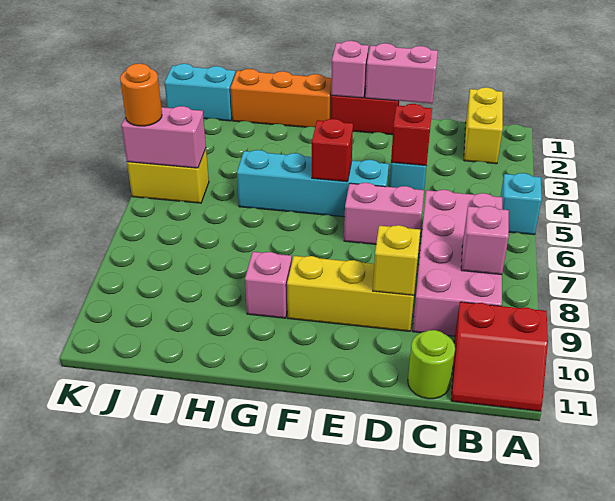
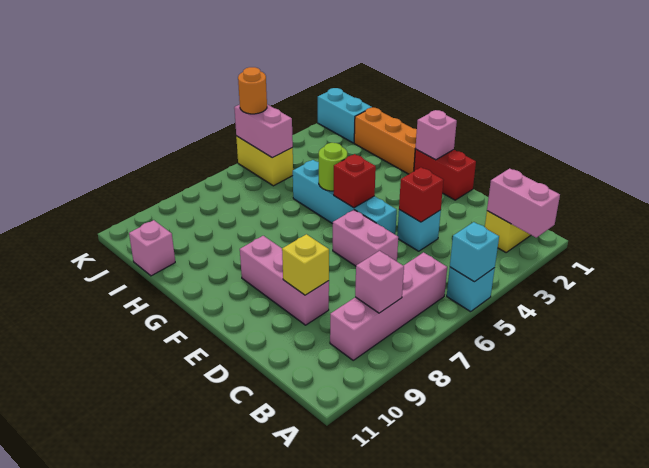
none -> cyan brick A5 level 2
red slope A10:B11 level 1 top 10 -> none
pink brick B6:C9 level 1 -> pink brick B6:B9 level 1
lime round brick C11 level 1 -> lime round brick G5 level 2
pink brick D1:E1 level 2 -> pink brick A2:B2 level 2
yellow brick D9:F9 level 1 -> pink brick D9:F9 level 1
pink brick G9 level 1 -> pink brick I11 level 1

